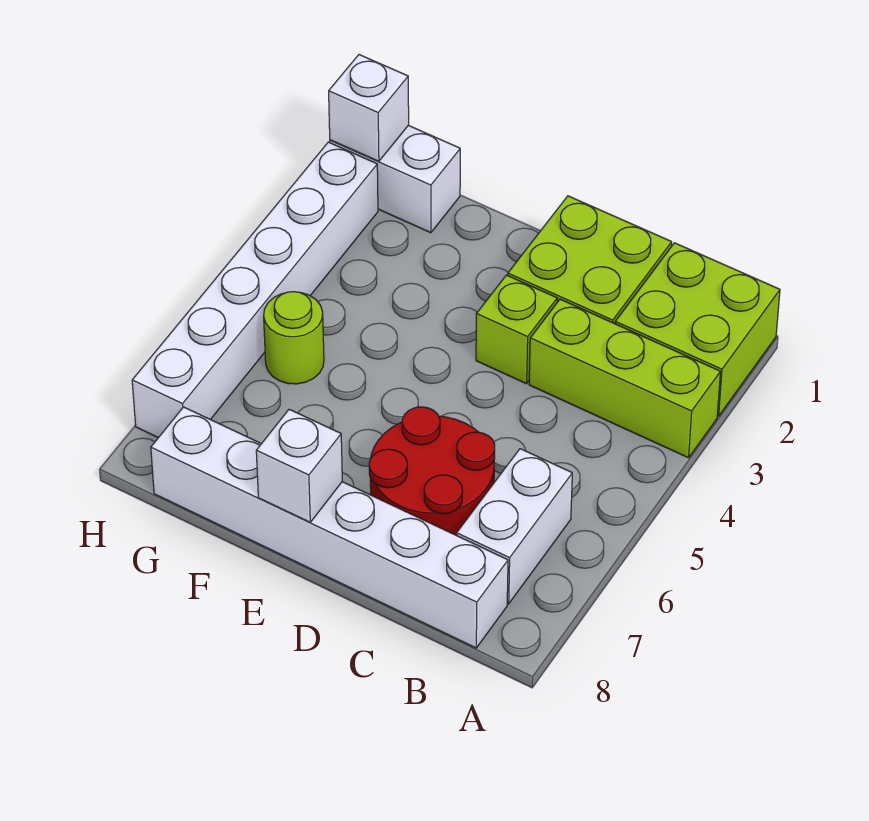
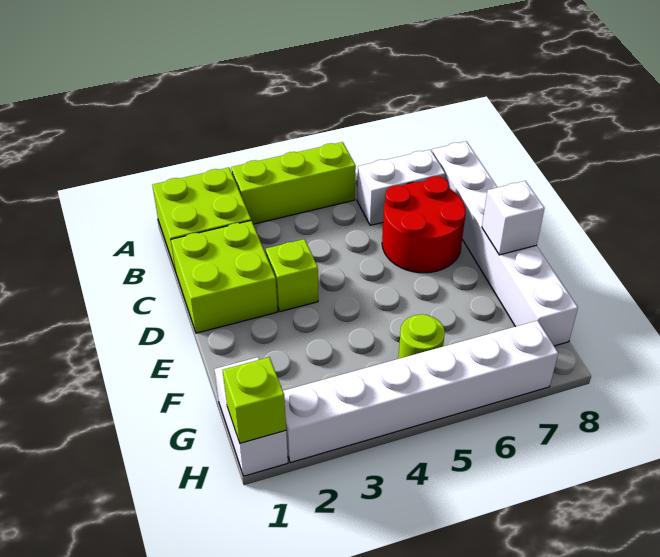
lime brick A3:C3 level 1 -> lime brick A3:A5 level 1
white brick H1 level 2 -> lime brick H1 level 2

